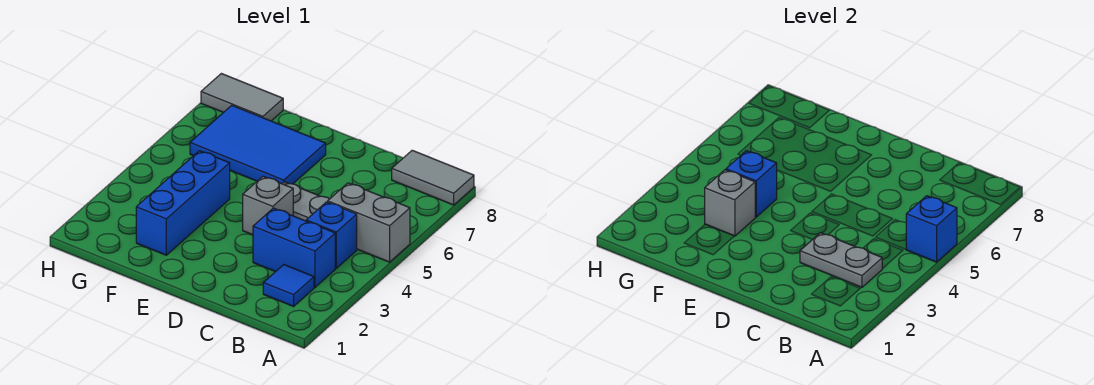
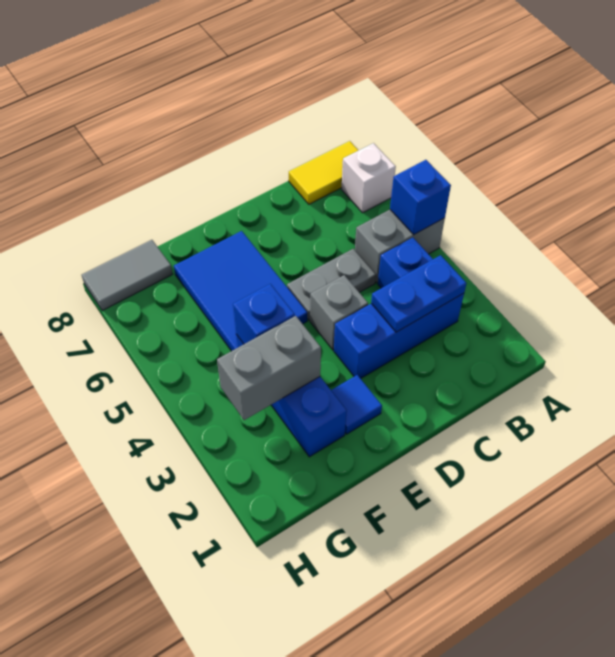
none -> white brick A7 level 1
grey tile A8:B8 level 1 -> yellow tile A8:B8 level 1
blue tile B2 level 1 -> blue tile E2 level 1
blue brick B3:C3 level 1 -> blue brick B3:D3 level 1
grey plate B3:C3 level 2 -> blue plate B3:C3 level 2
blue tile E6:G7 level 1 -> blue tile E5:F7 level 1
grey brick F3 level 2 -> grey brick F3:G3 level 2

